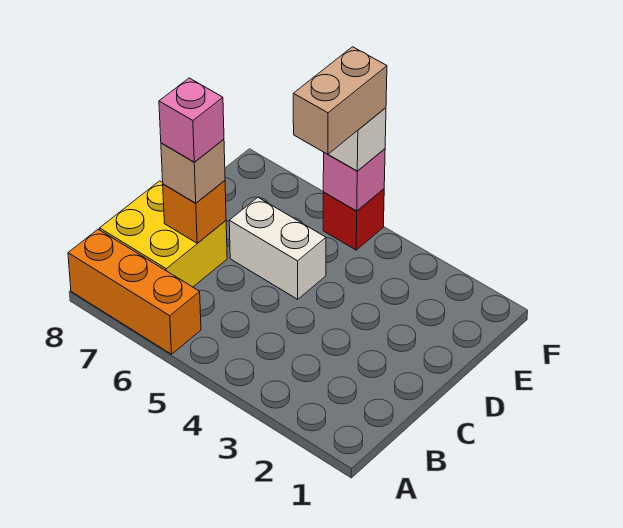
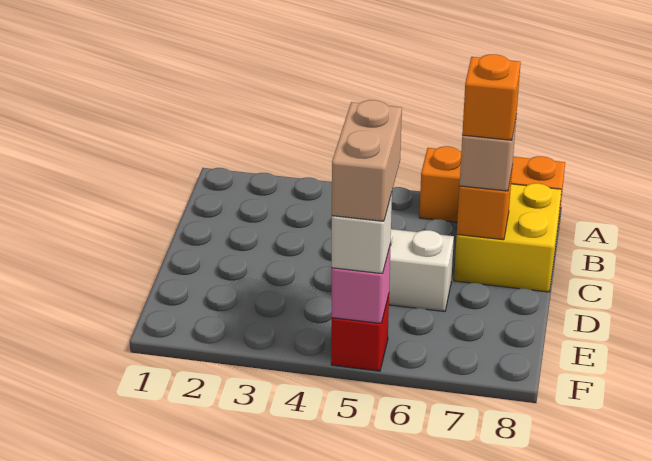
pink brick C7 level 4 -> orange brick C7 level 4

